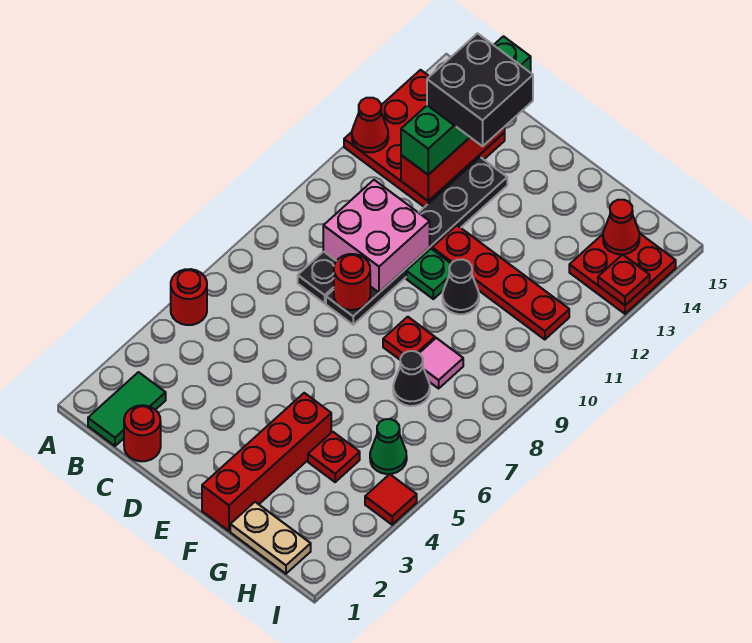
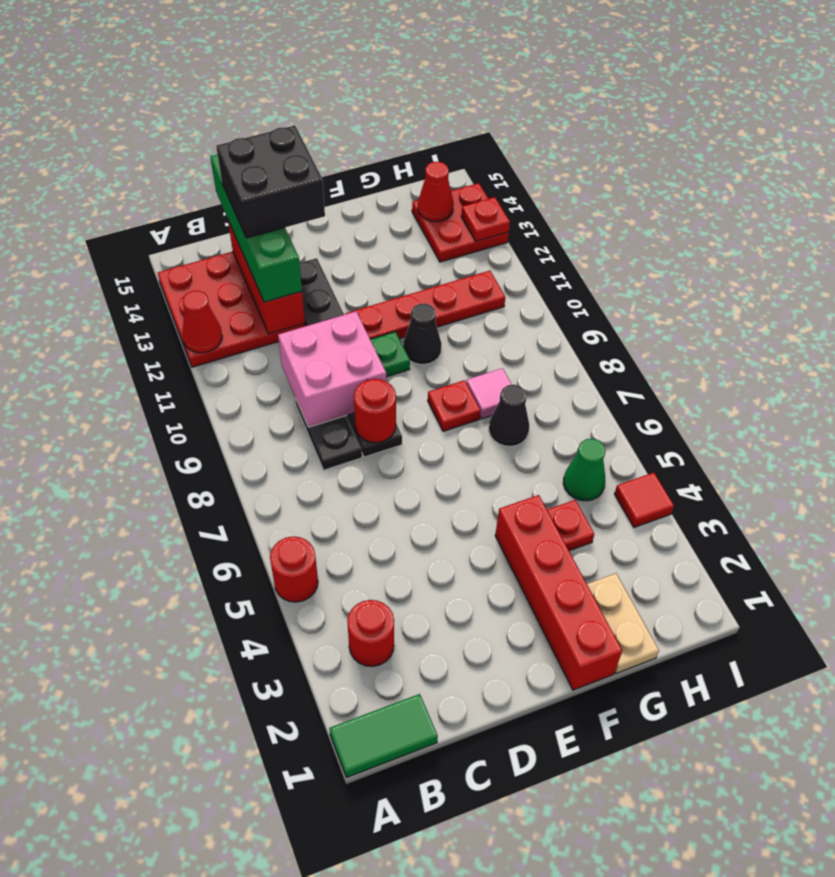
green tile B1:B2 level 1 -> green tile A1:B1 level 1
red round brick C1 level 1 -> red round brick B3 level 1
tan plate G1:H1 level 1 -> tan plate G1:G2 level 1

